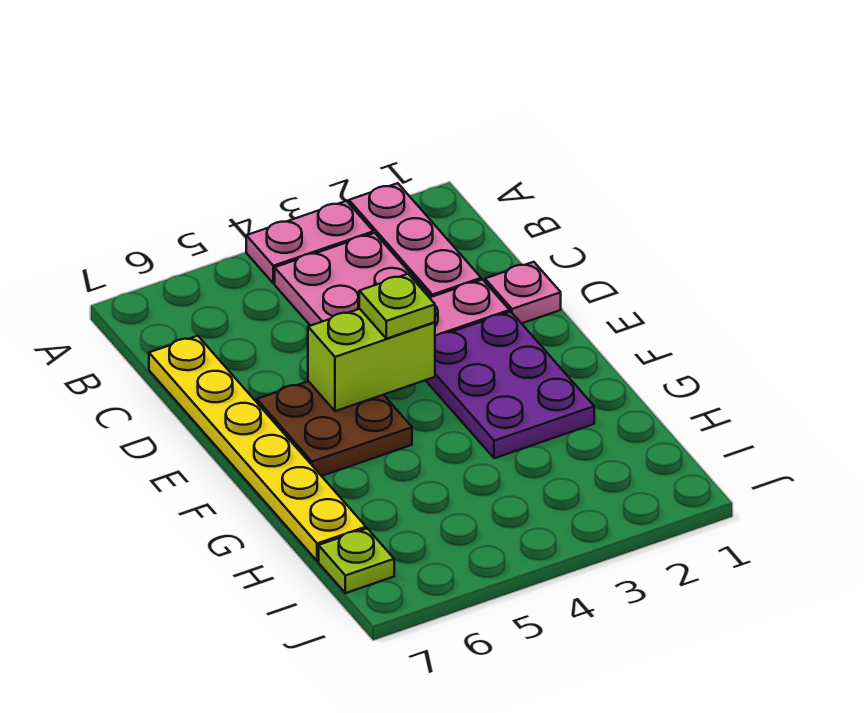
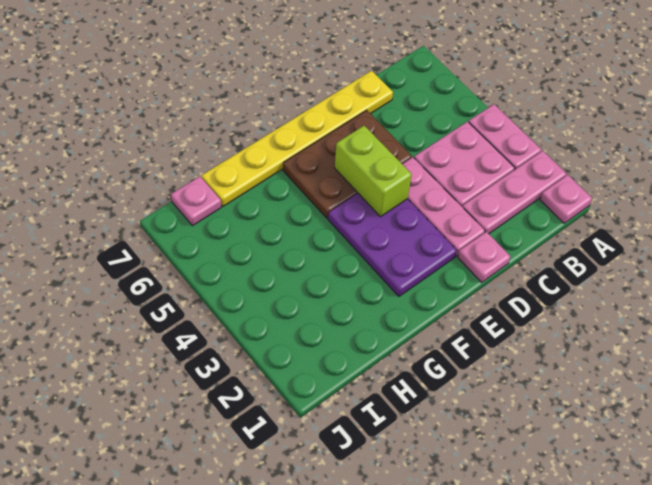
none -> pink plate A1 level 1
purple plate E2:G3 level 1 -> purple plate E2:F4 level 1
lime plate E4 level 3 -> none
brown plate E5:F6 level 1 -> brown plate D5:F6 level 1
lime plate I7 level 1 -> pink plate I7 level 1

